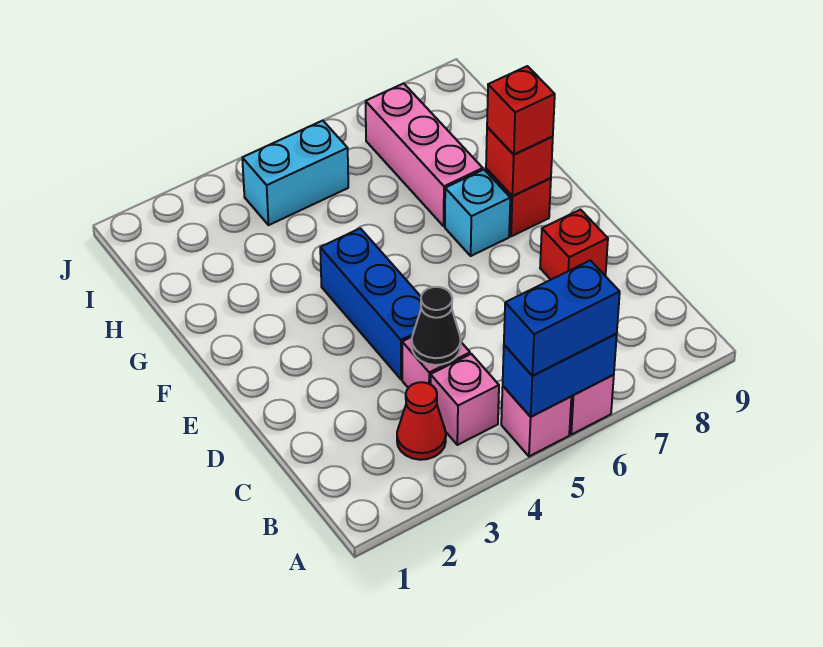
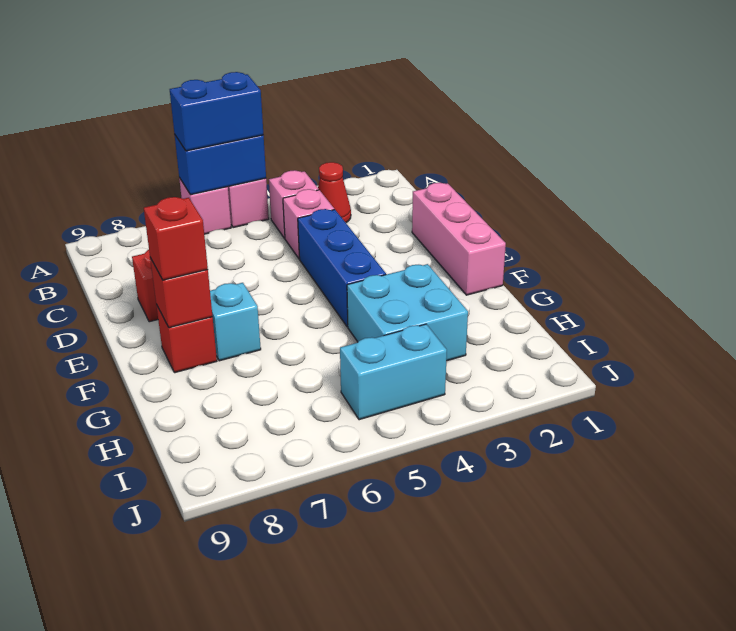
black cone C4 level 2 -> none
none -> cyan brick G3:H4 level 1
pink brick G7:I7 level 1 -> pink brick D1:F1 level 1

